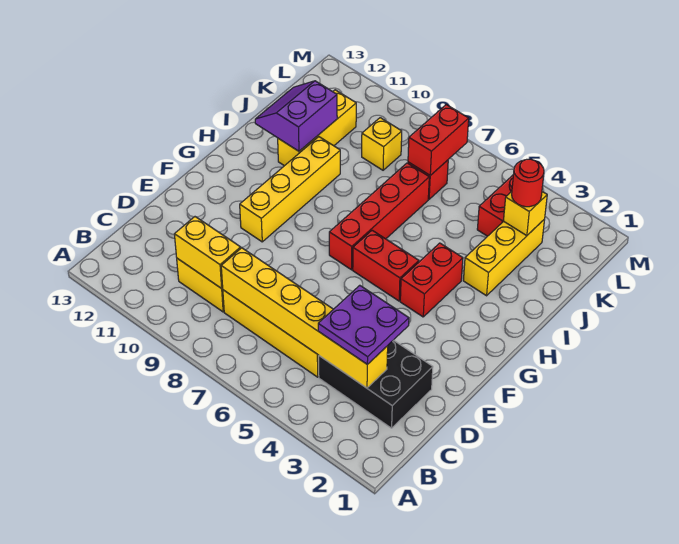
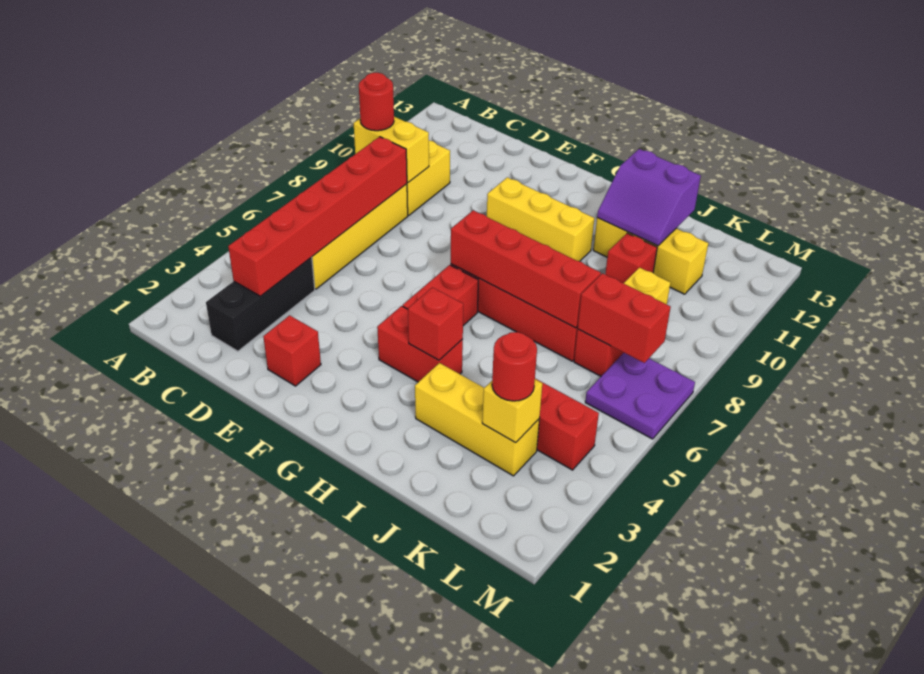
none -> red round brick B9 level 3
black brick C2:D4 level 1 -> black brick C2:C4 level 1
yellow brick C3:C8 level 2 -> red brick C3:C8 level 2
purple plate C3:D4 level 3 -> purple plate L6:M7 level 1
yellow brick C9:C10 level 2 -> yellow brick B9:C9 level 2
none -> red brick E2 level 1
yellow brick F10:I10 level 1 -> yellow brick F10:H10 level 1
none -> red brick G7:J7 level 2
none -> red brick H4 level 2
purple slope I11:J12 level 2 top 11 -> purple slope I11:J12 level 2 top 12
none -> red brick J10 level 1

